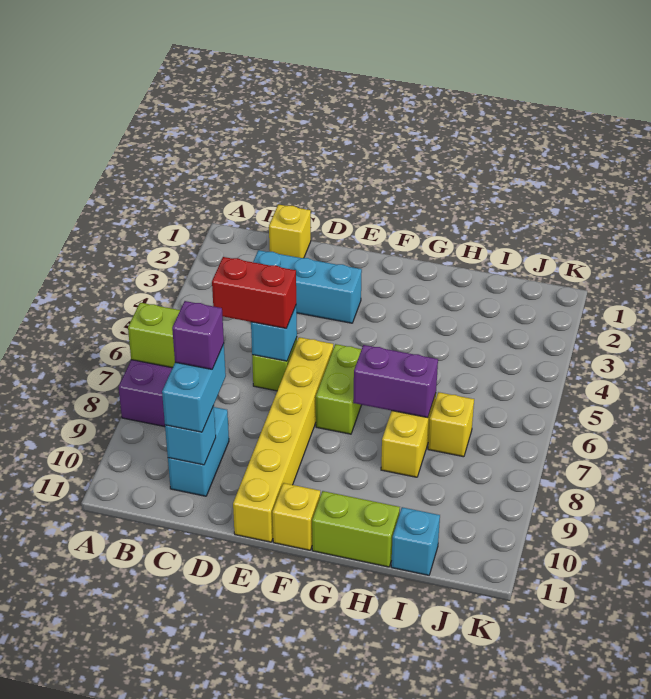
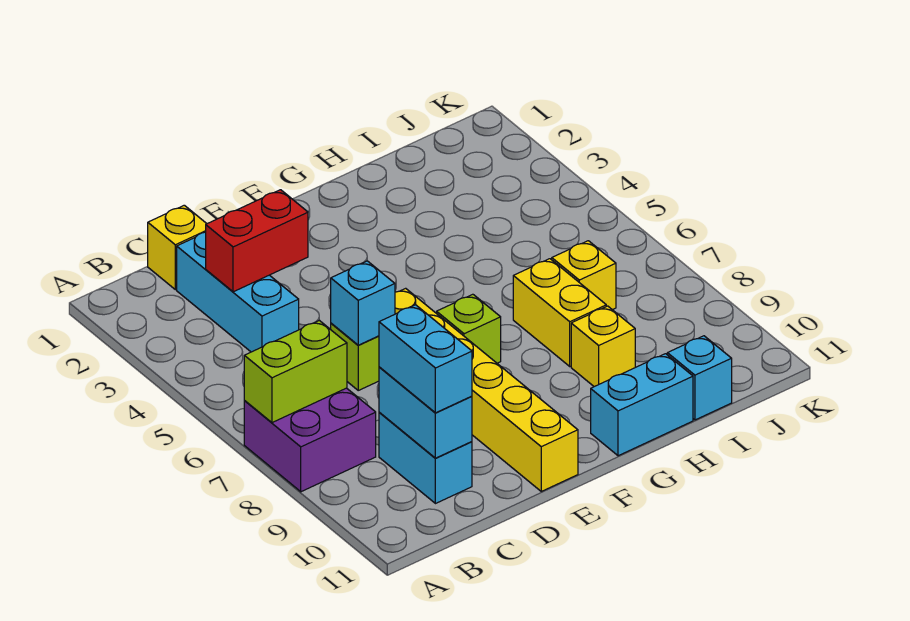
cyan brick C3:E3 level 1 -> cyan brick C2:C4 level 1
red brick C6:D6 level 3 -> red brick C3:D3 level 2
purple brick C9 level 4 -> none
cyan brick C10 level 2 -> cyan brick C9:C10 level 2
lime brick F6:F7 level 1 -> lime brick F7 level 1
yellow brick F11 level 1 -> yellow brick H9 level 1
purple brick G7:H7 level 2 -> none
lime brick G11:H11 level 1 -> cyan brick G11:H11 level 1

